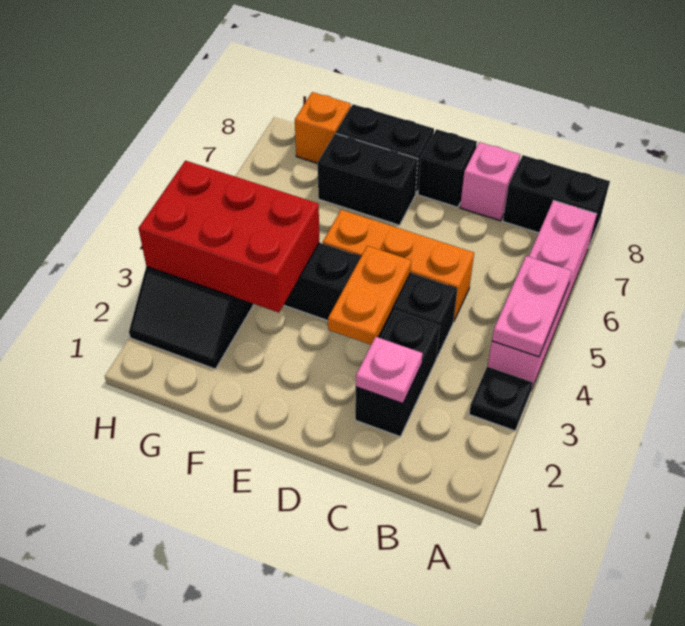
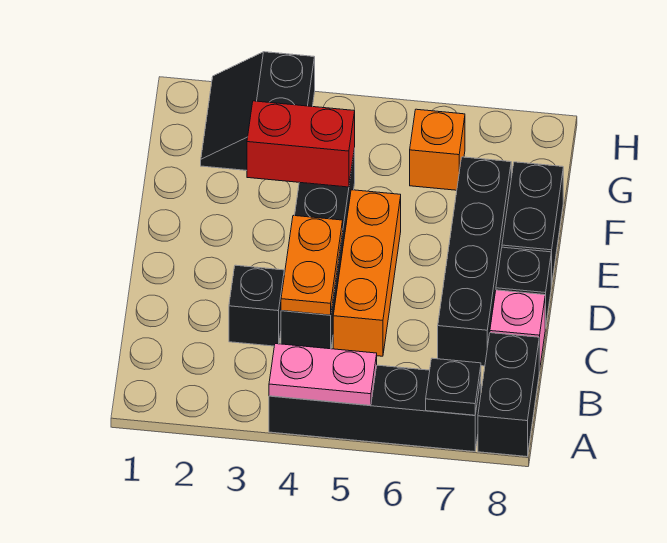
black plate A3 level 1 -> black plate A7 level 2
pink brick A4:A7 level 1 -> black brick A4:A7 level 1
black brick C2:C3 level 1 -> black brick C3 level 1
pink plate C2 level 2 -> none
orange plate D3:D4 level 2 -> orange plate C4:D4 level 2
black brick E7:F7 level 1 -> black brick C7:F7 level 1
red brick F3:H4 level 2 -> red brick F3:F4 level 2
orange brick G8 level 1 -> orange brick G6 level 1

